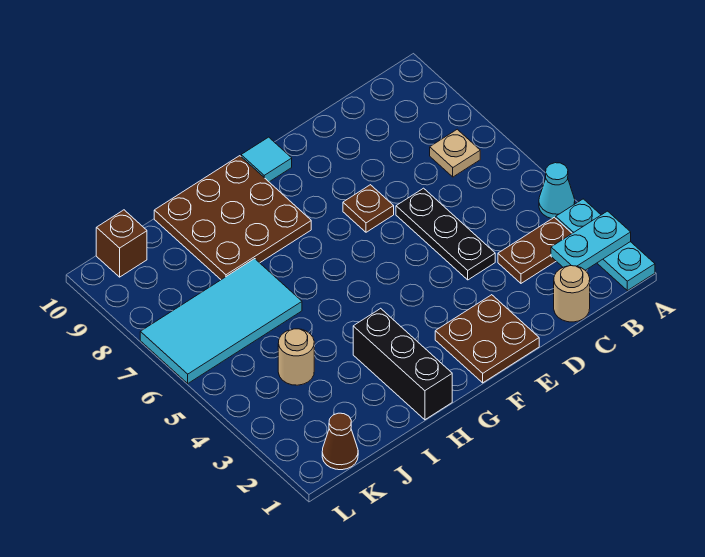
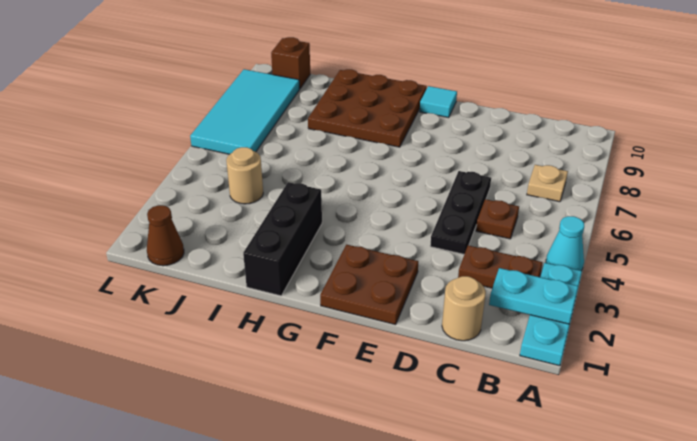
brown plate E7 level 1 -> brown plate C5 level 1
cyan tile I6:L7 level 1 -> cyan tile K6:L9 level 1

